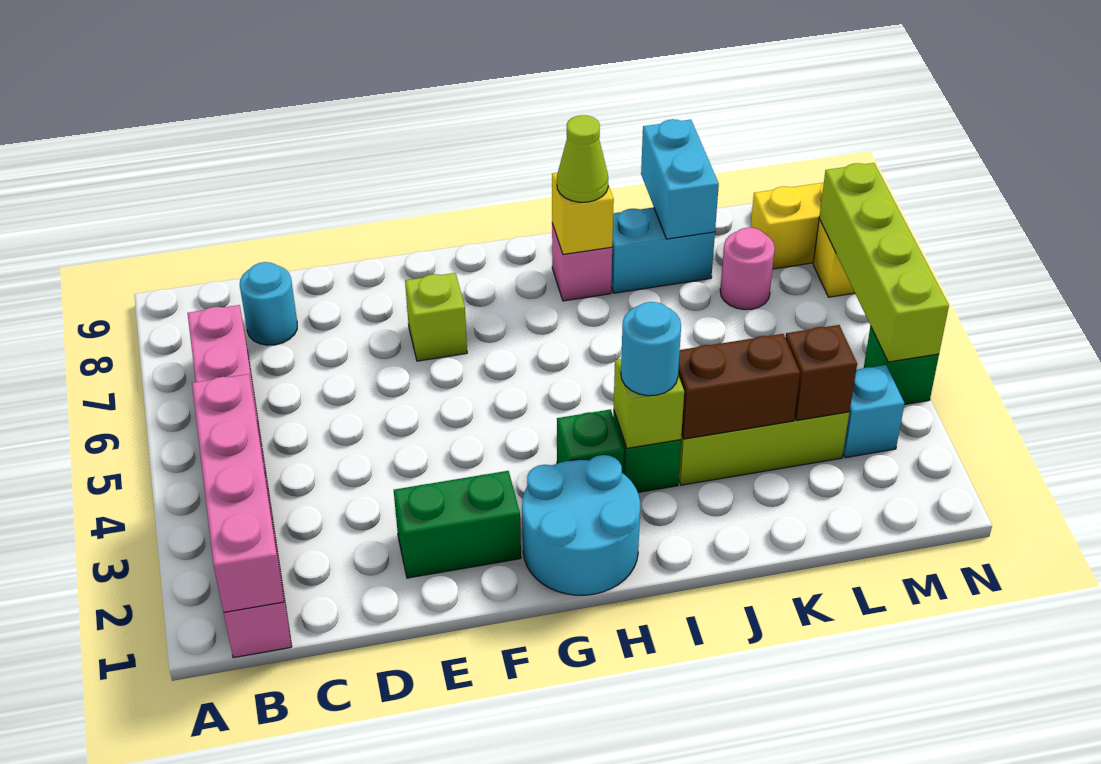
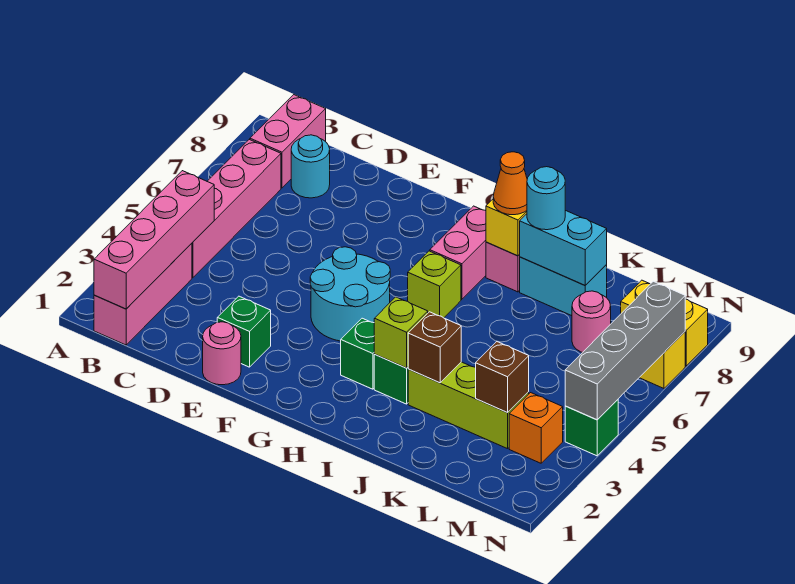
none -> pink brick B8:B9 level 1
none -> pink round brick E1 level 1
green brick E2:F2 level 1 -> green brick E2 level 1
lime brick F7 level 1 -> lime brick H6 level 1
cyan round brick G1:H2 level 1 -> cyan round brick F4:G5 level 1
none -> pink brick H7:H8 level 1
cyan round brick I3 level 3 -> cyan round brick J8 level 3
lime cone I8 level 3 -> orange cone I8 level 3
brown brick J3:K3 level 2 -> brown brick J3 level 2
cyan brick K8:K9 level 2 -> cyan brick J8:K8 level 2
cyan brick M3 level 1 -> orange brick M3 level 1
lime brick N4:N7 level 2 -> grey brick N4:N7 level 2

